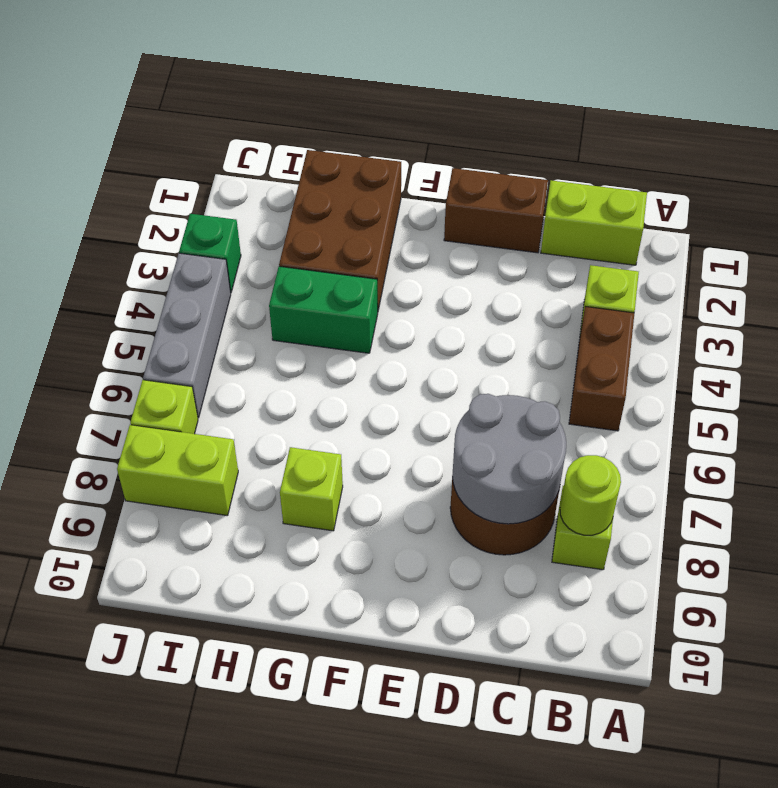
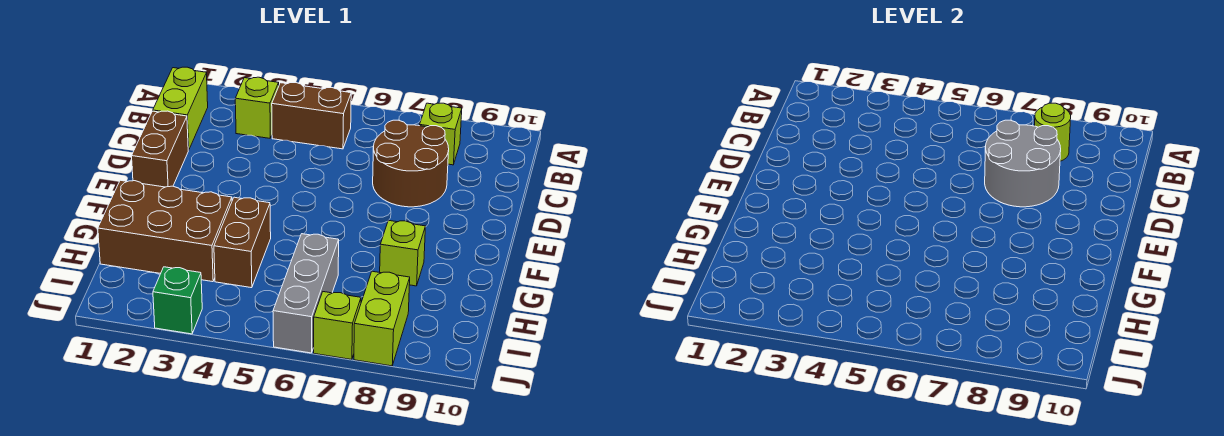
green brick G4:H4 level 1 -> brown brick G4:H4 level 1
grey brick J4:J6 level 1 -> grey brick H6:J6 level 1

